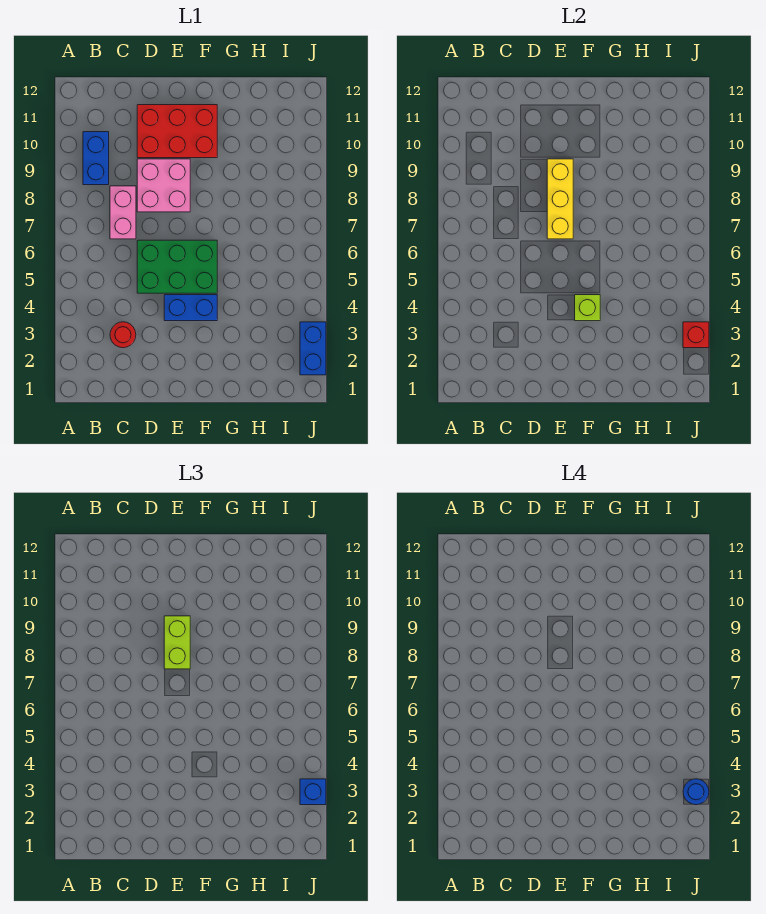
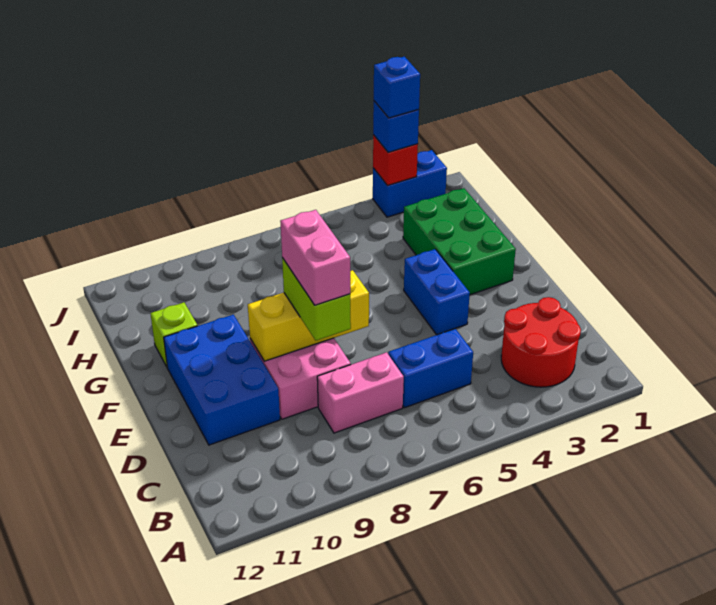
blue brick B9:B10 level 1 -> blue brick C5:C6 level 1
red round brick C3 level 1 -> red round brick B2:C3 level 1
green brick D5:F6 level 1 -> green brick F2:H3 level 1
none -> pink brick D8:E8 level 4
red brick D10:F11 level 1 -> blue brick D10:F11 level 1
lime brick E8:E9 level 3 -> lime brick D8:E8 level 3
lime brick F4 level 2 -> lime brick G11 level 1
blue round brick J3 level 4 -> blue brick J3 level 4

